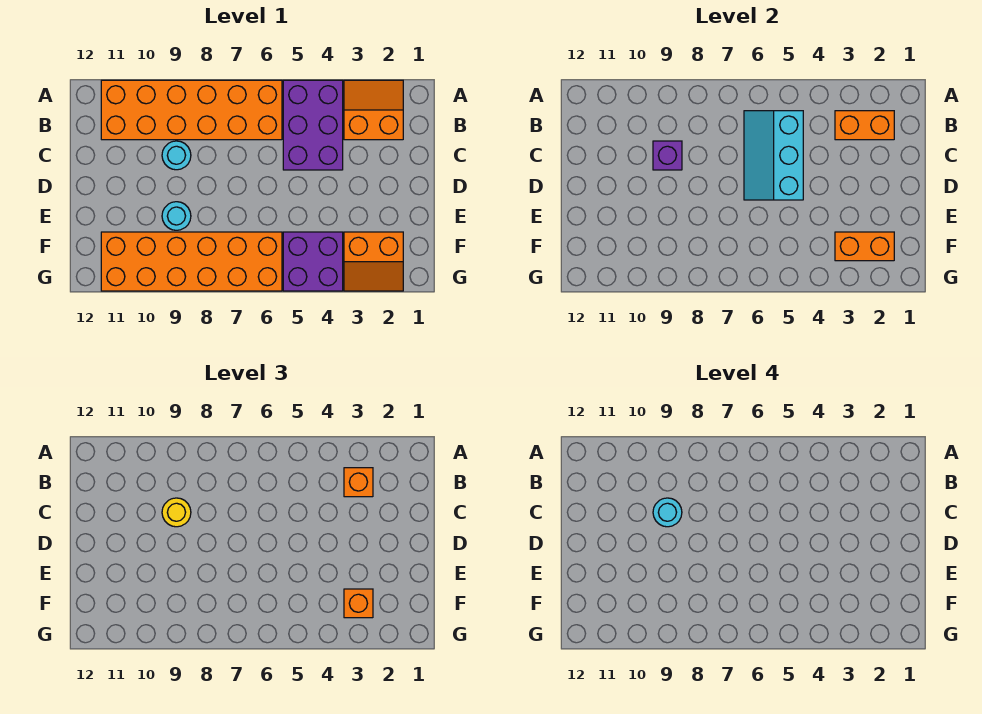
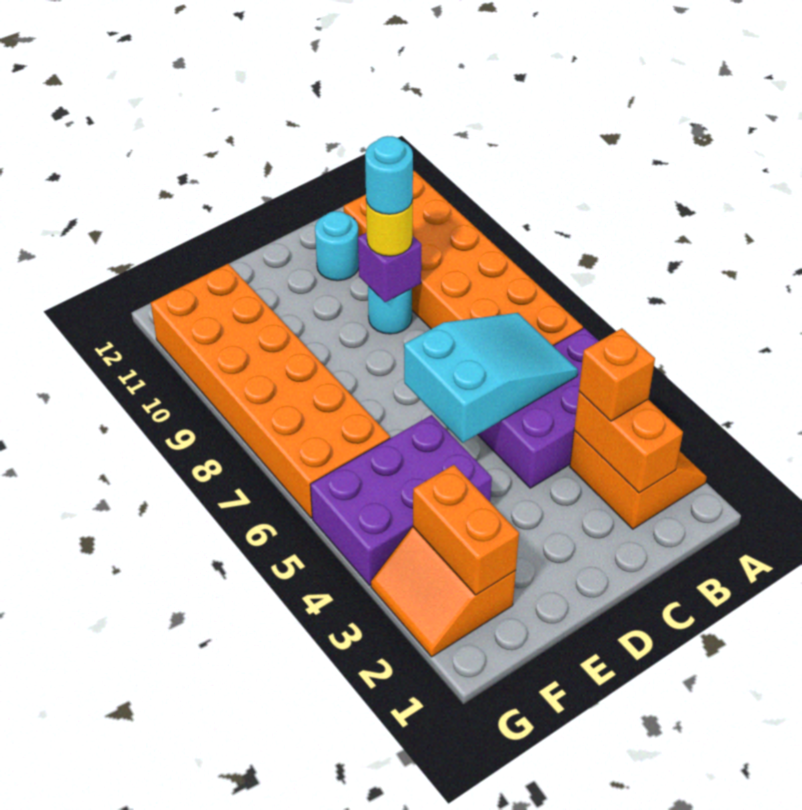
cyan slope B5:D6 level 2 top 5 -> cyan slope B5:D6 level 2 top D
cyan round brick E9 level 1 -> cyan round brick C11 level 1
orange brick F3 level 3 -> none
purple brick F4:G5 level 1 -> purple brick E4:G5 level 1

